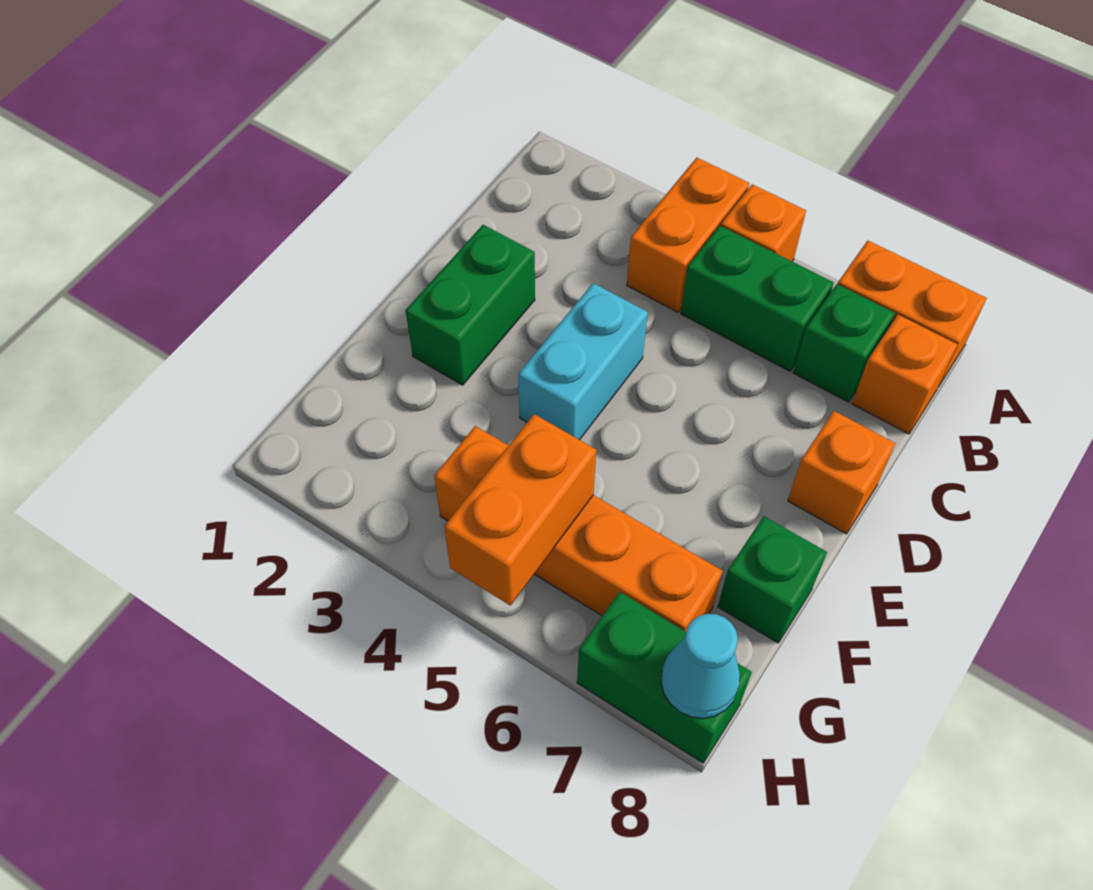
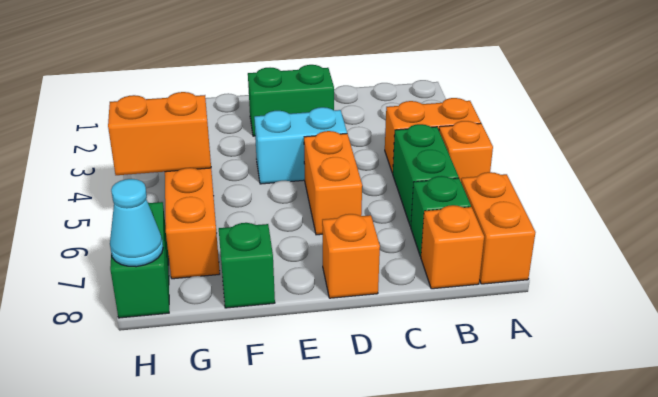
none -> orange brick D5:D6 level 1

